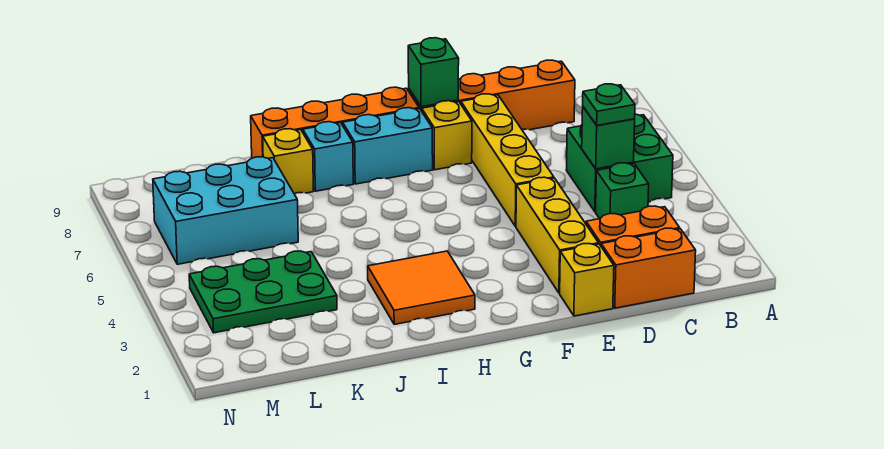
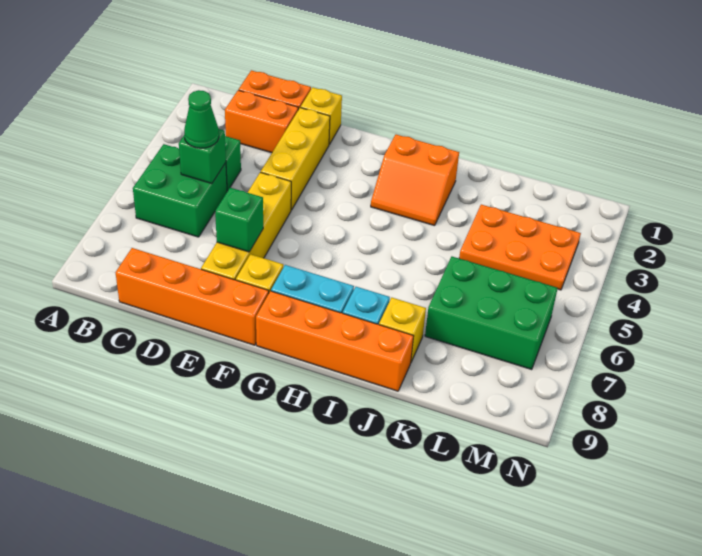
green plate C5 level 3 -> green cone C5 level 3
green brick F9 level 2 -> green brick E7 level 2
orange tile H2:I3 level 1 -> orange slope H2:I3 level 1 top 2
green plate K3:M4 level 1 -> orange plate K3:M4 level 1
cyan brick K6:M7 level 1 -> green brick K6:M7 level 1

